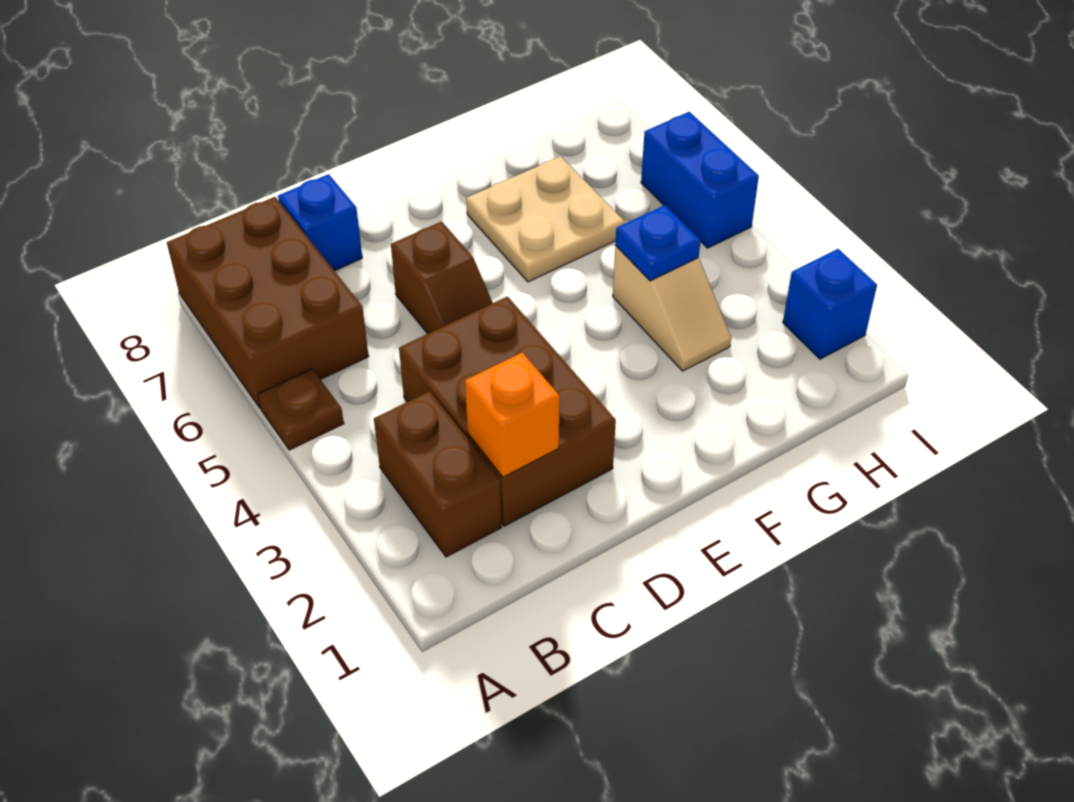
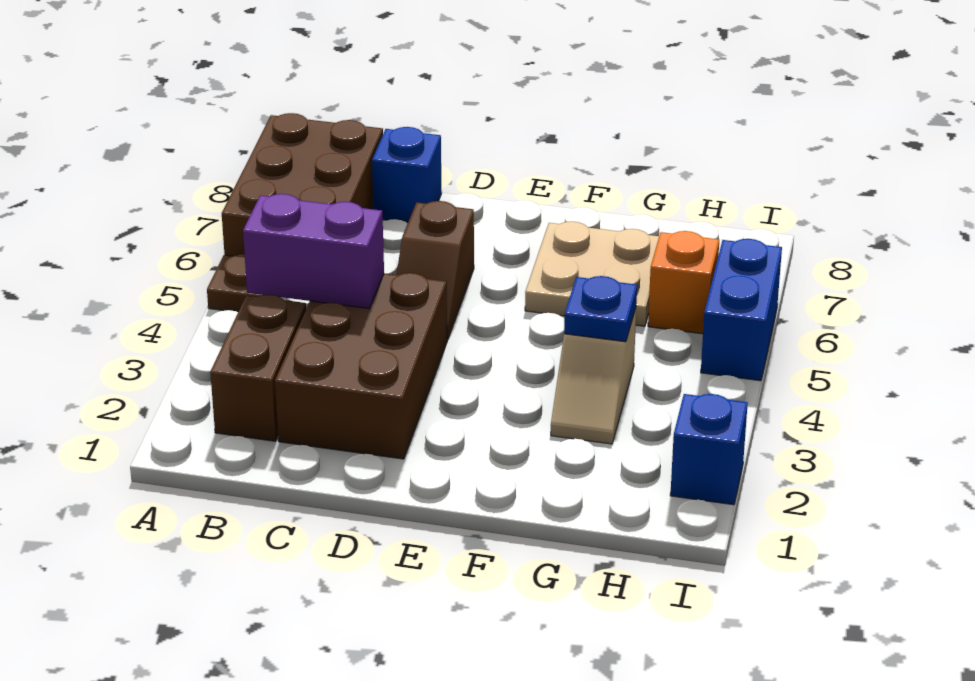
none -> purple brick B4:C4 level 2
orange brick C2 level 2 -> orange brick H6 level 1

